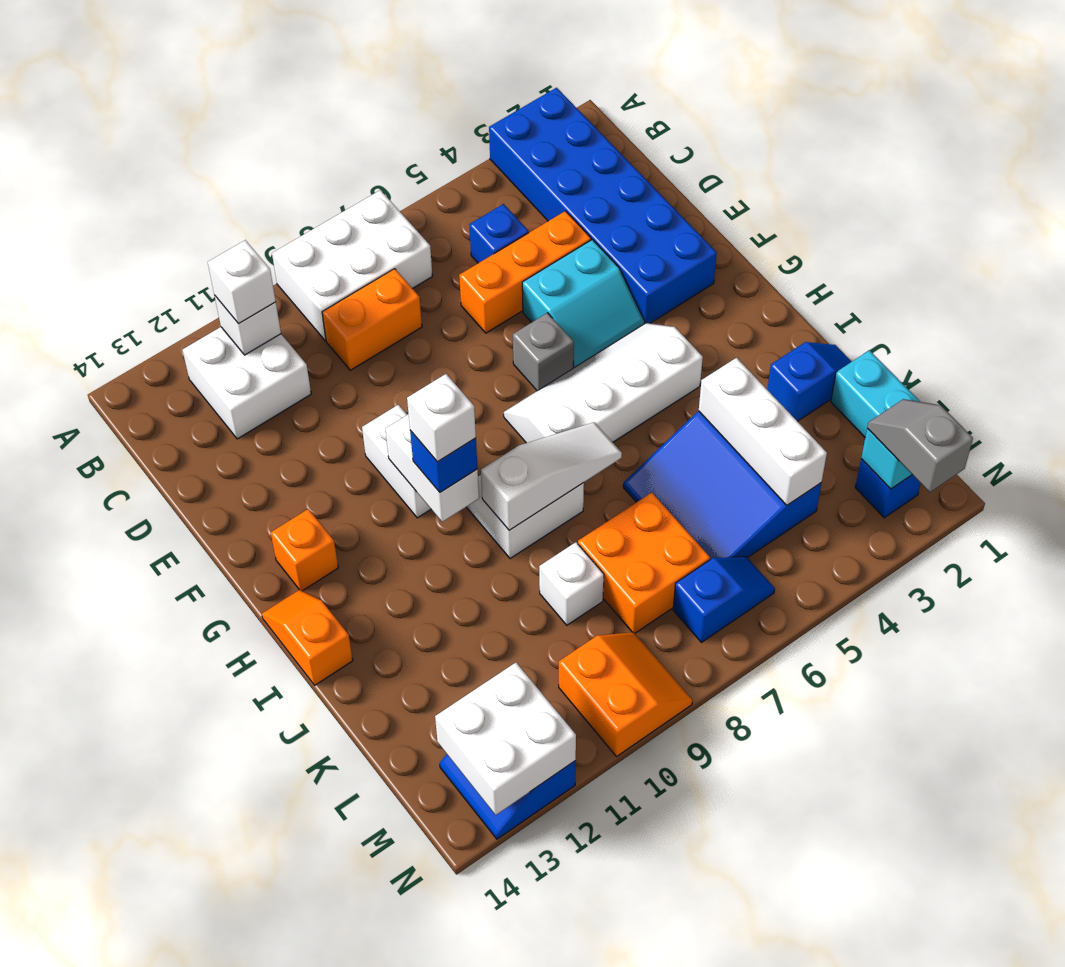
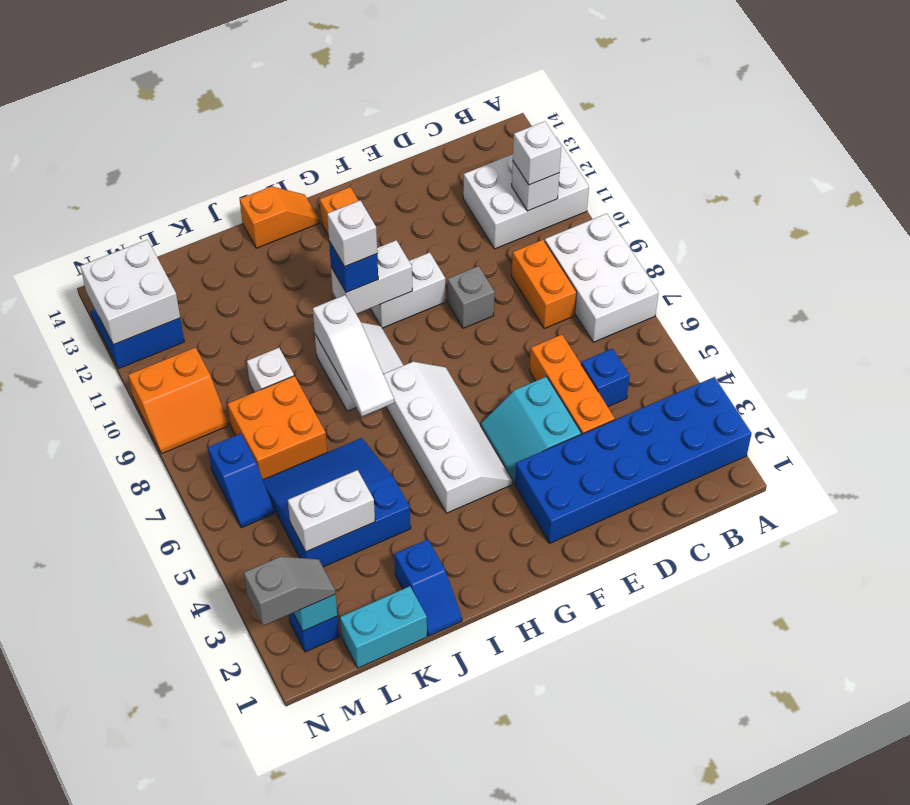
white brick B11:C12 level 1 -> white brick A11:C12 level 1
grey brick F6 level 1 -> grey brick E9 level 1
white brick J4:L4 level 2 -> white brick K4:L4 level 2

